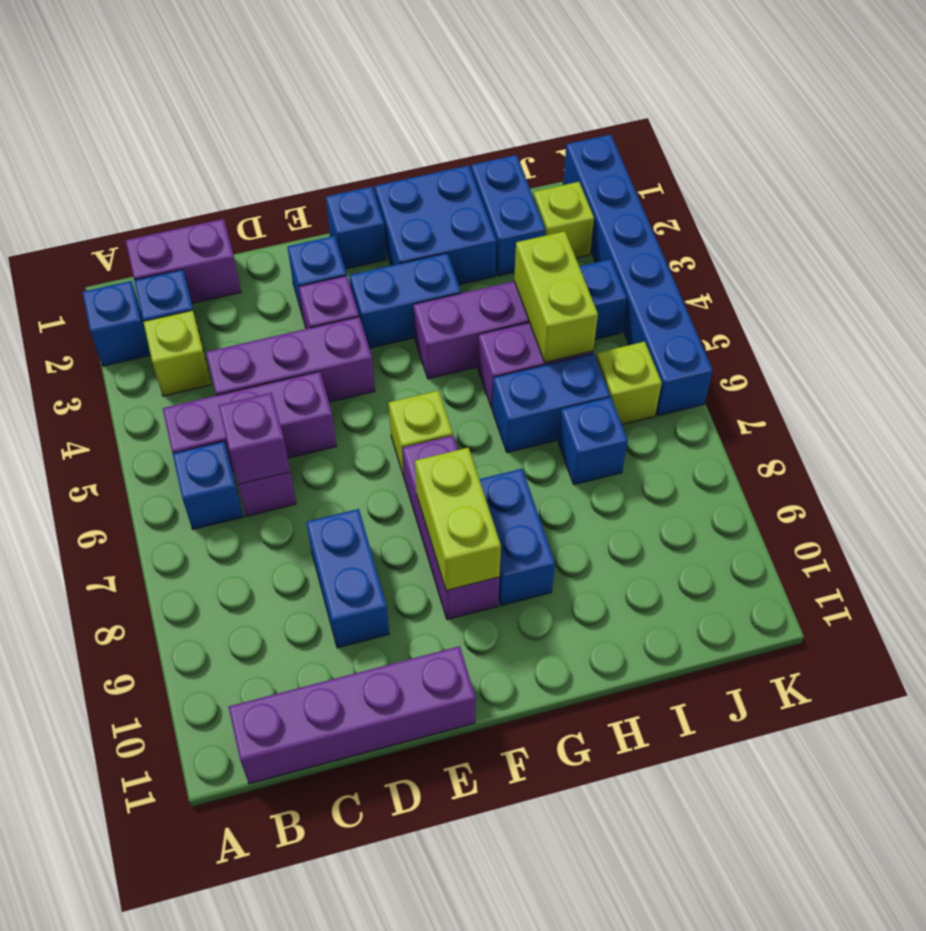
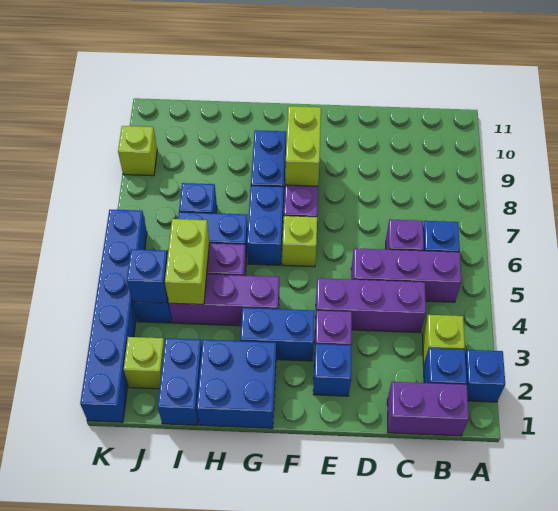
purple brick B11:E11 level 1 -> none
purple brick C6 level 2 -> none
blue brick D8:D9 level 1 -> blue brick G6:G7 level 1
blue brick F1 level 1 -> blue brick J4 level 2
lime brick J6 level 1 -> lime brick K9 level 1

